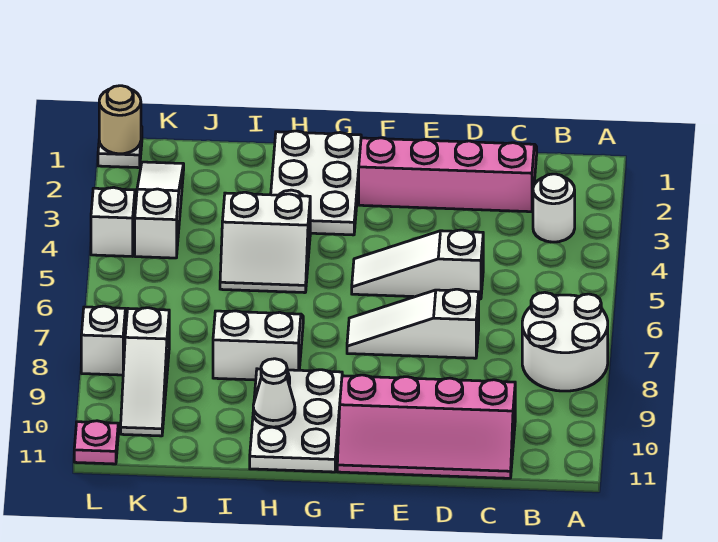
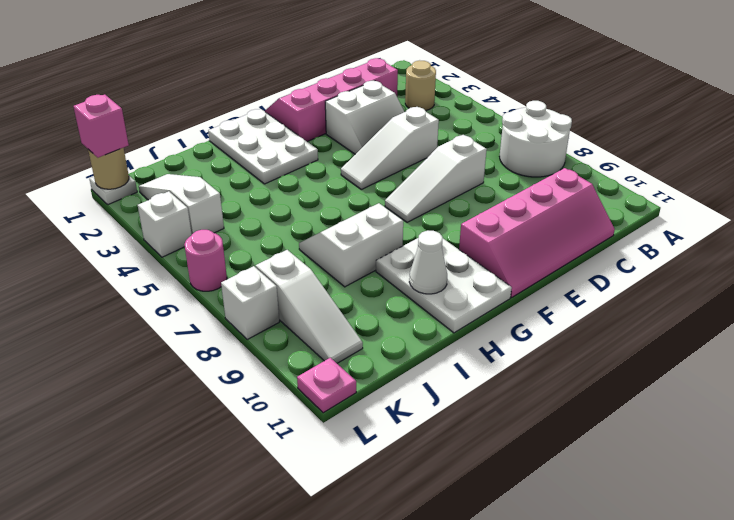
white round brick B3 level 1 -> tan round brick B3 level 1
white slope H4:I5 level 1 top 4 -> white slope D3:E4 level 1 top 3
none -> pink brick L1 level 3
none -> pink round brick L6 level 1

